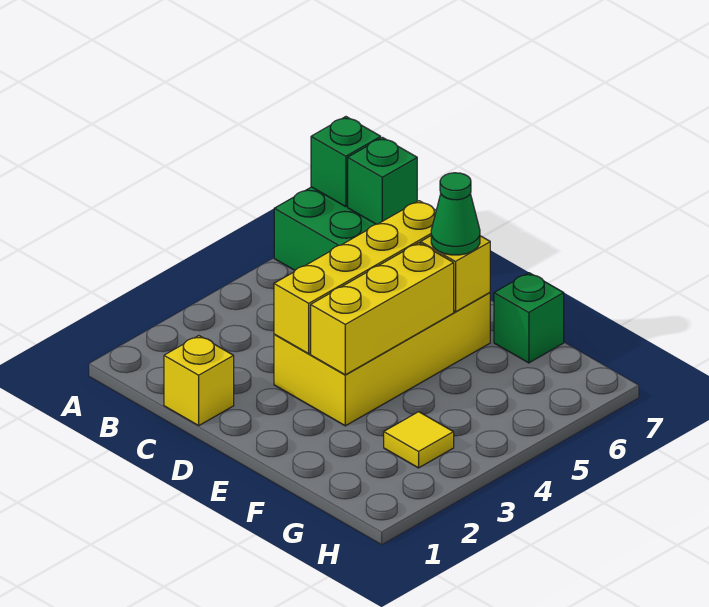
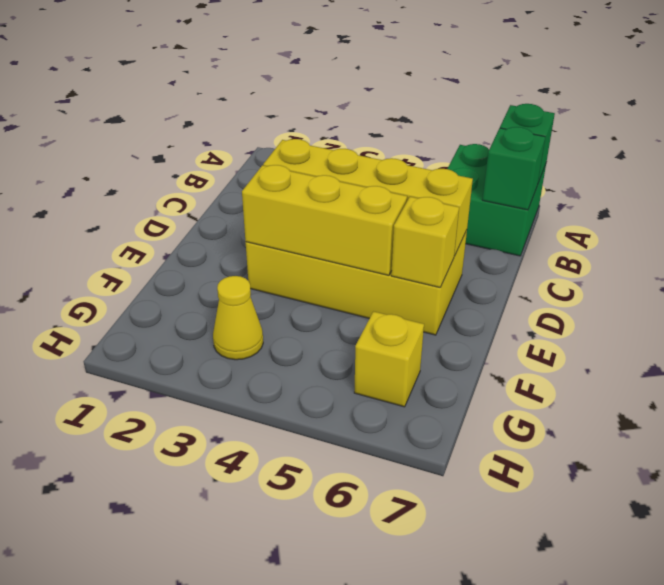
yellow brick C1 level 1 -> yellow brick G6 level 1
green cone E6 level 3 -> none
green brick F7 level 1 -> none
yellow tile G3 level 1 -> yellow cone G3 level 1

